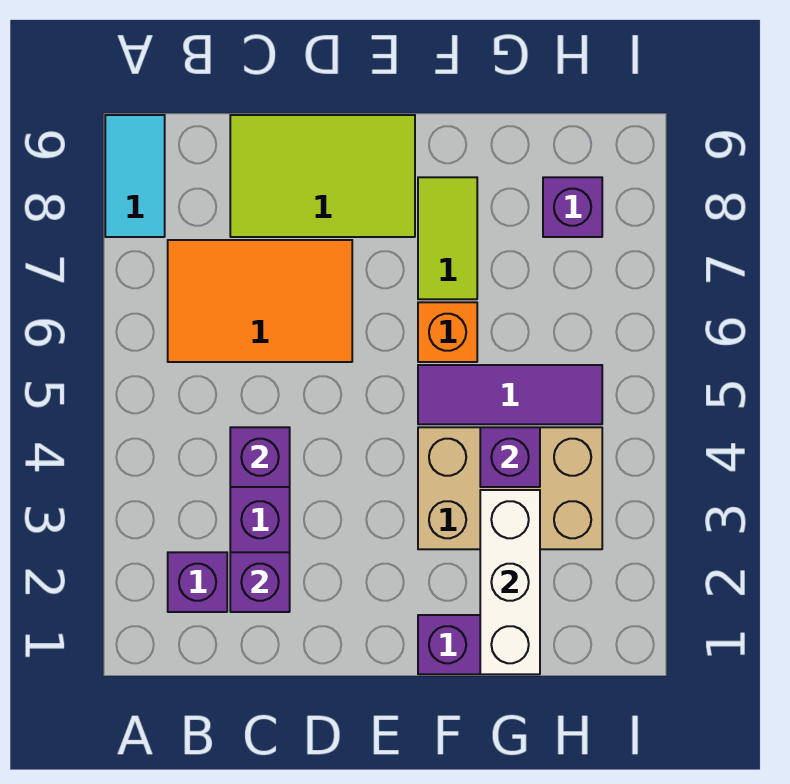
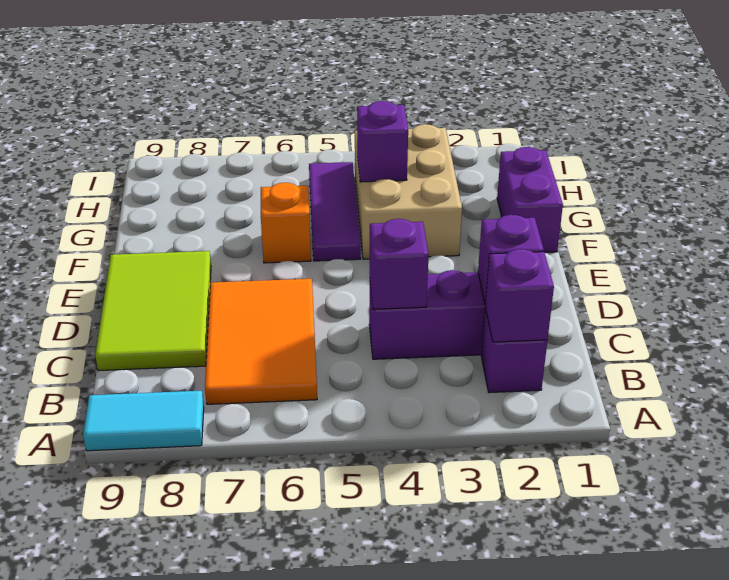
lime tile F7:F8 level 1 -> none
white brick G1:G3 level 2 -> none
purple brick H8 level 1 -> purple brick B2 level 2

